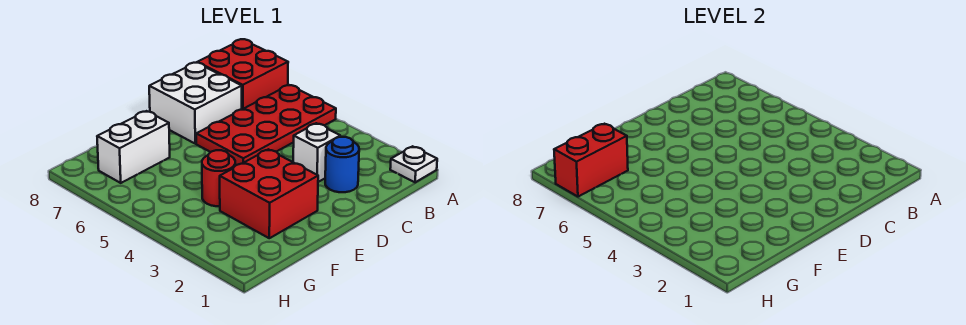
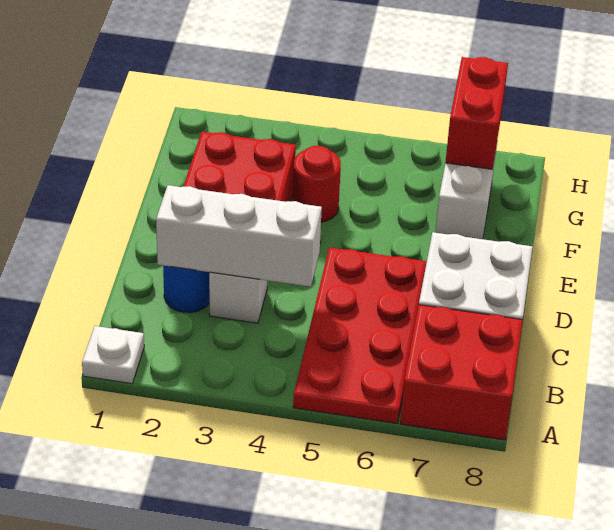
none -> white brick C2:C4 level 2

